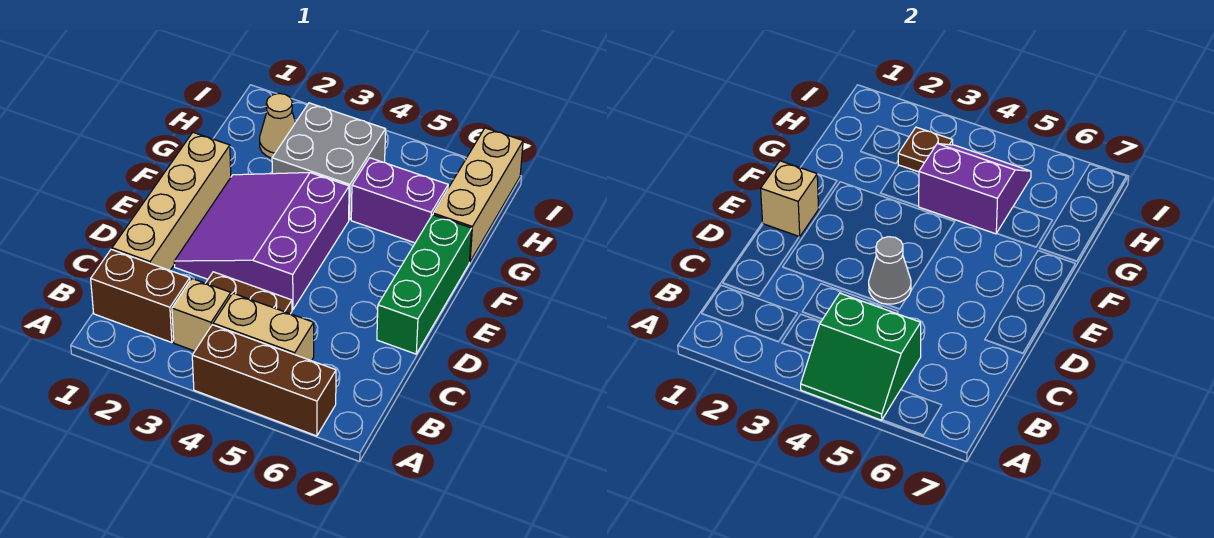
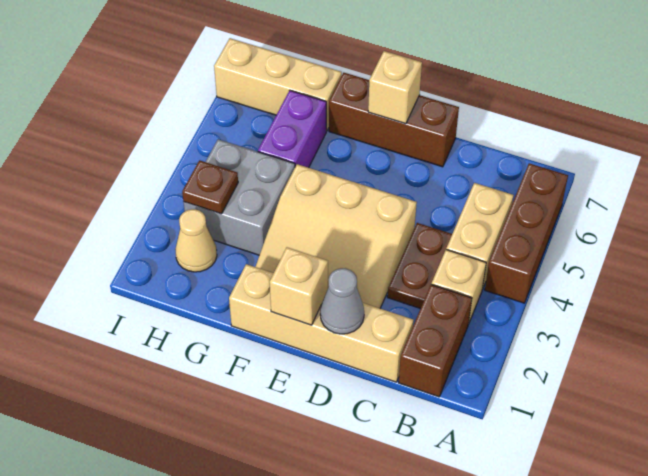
green slope A4:B5 level 2 top B -> none
purple slope D2:F4 level 1 top 4 -> tan slope D2:F4 level 1 top 4
grey cone D4 level 2 -> grey cone D1 level 2
green brick D7:F7 level 1 -> brown brick D7:F7 level 1
none -> tan brick E7 level 2
purple slope G4:H5 level 2 top G -> none

